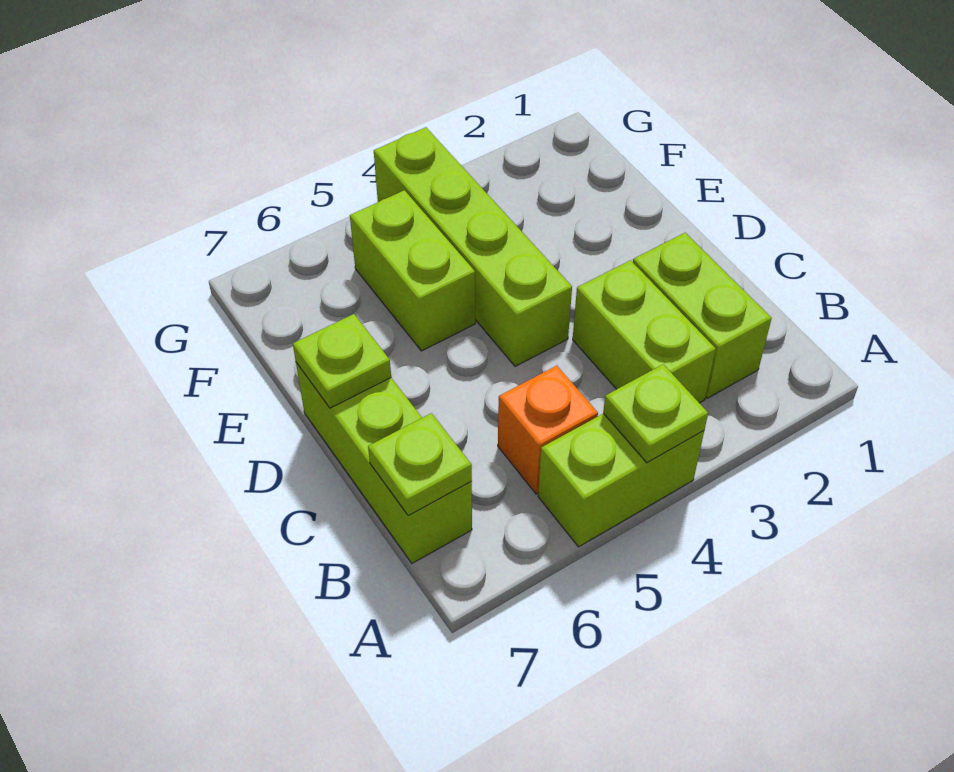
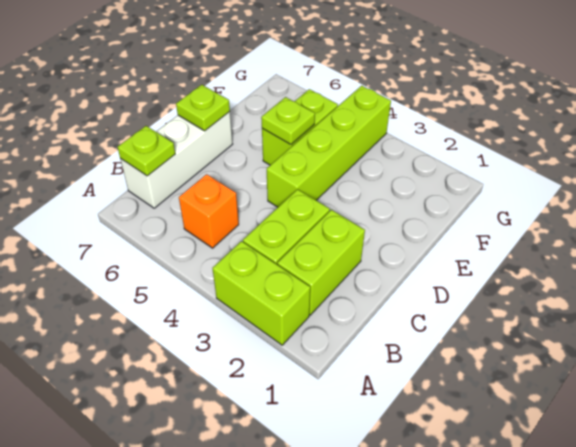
lime brick A4:A5 level 1 -> lime brick A2:A3 level 1
lime plate A4 level 2 -> lime plate E5 level 2
lime brick B7:D7 level 1 -> white brick B7:D7 level 1

